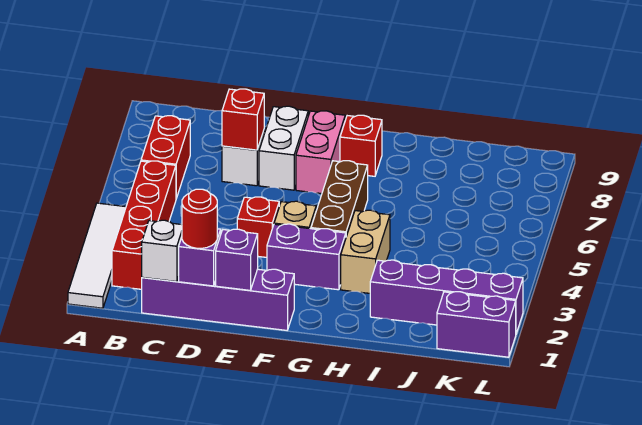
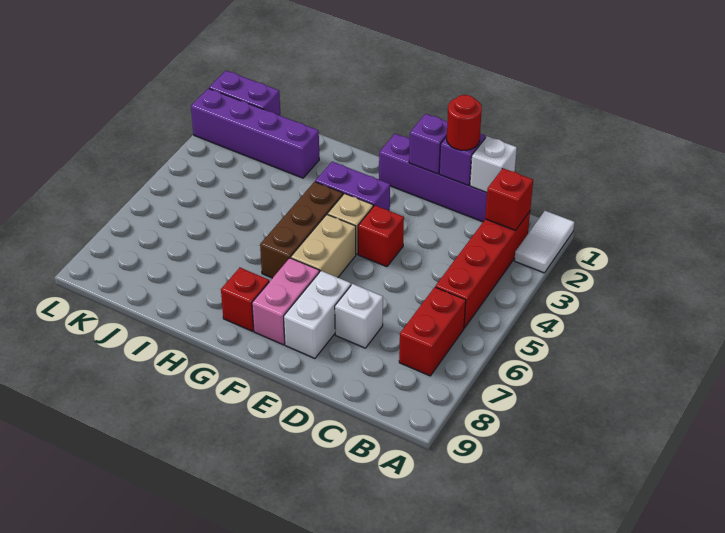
white tile A1:A4 level 1 -> white tile A1:A2 level 1
red brick D7 level 2 -> red brick B2 level 2
tan brick H3:H4 level 1 -> tan brick F5:F6 level 1

